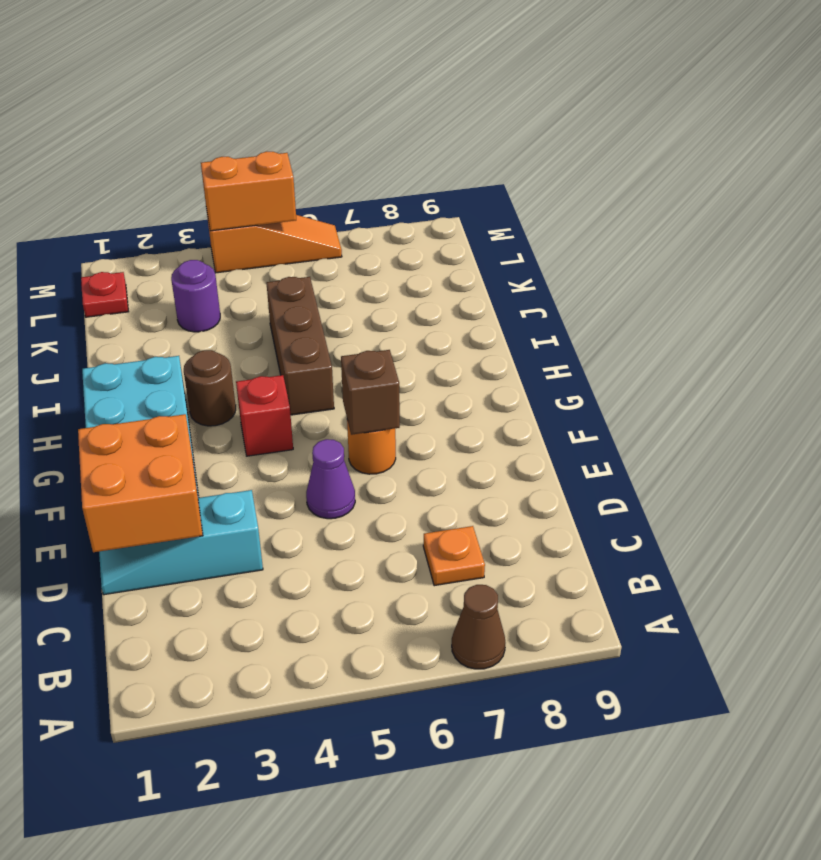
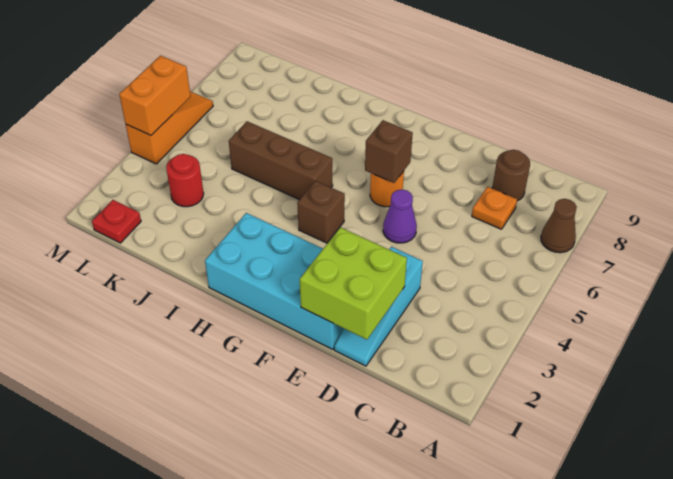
orange brick D1:E2 level 2 -> lime brick D1:E2 level 2
red brick G4 level 1 -> brown brick G4 level 1
brown round brick H3 level 1 -> brown round brick C8 level 1
purple round brick K3 level 1 -> red round brick K3 level 1

